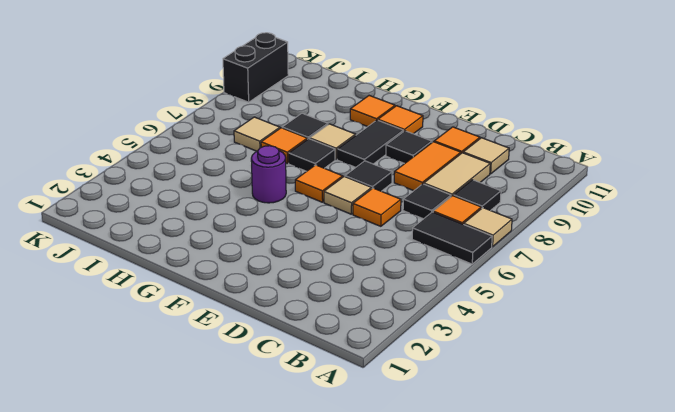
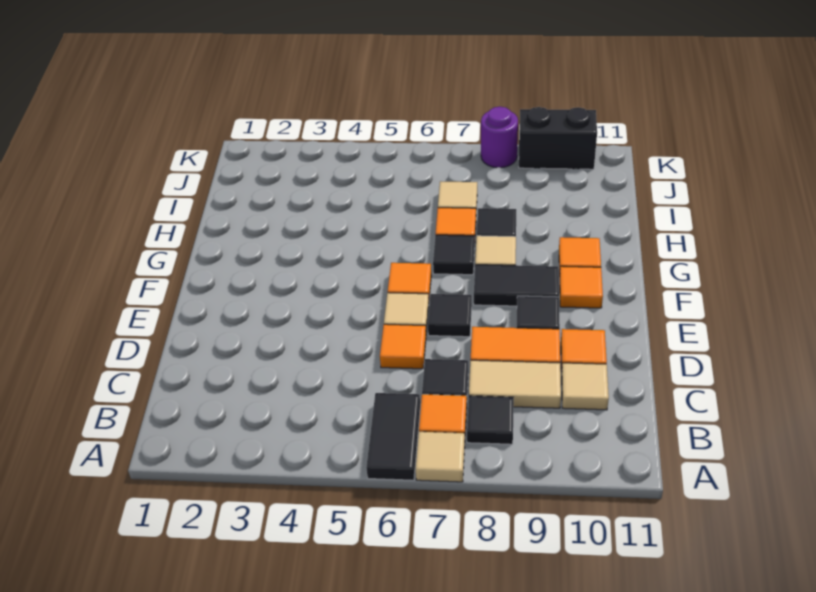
purple round brick G5 level 1 -> purple round brick K8 level 1

